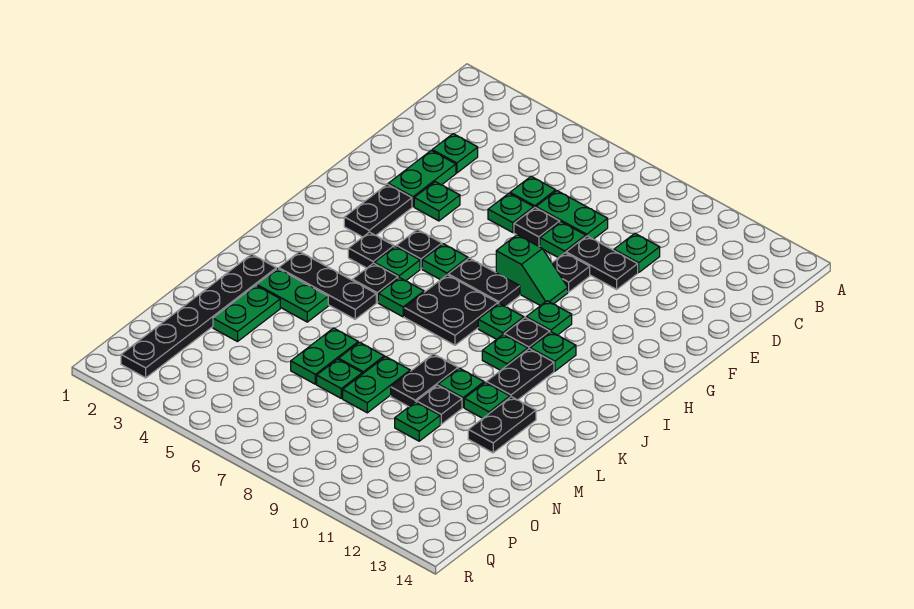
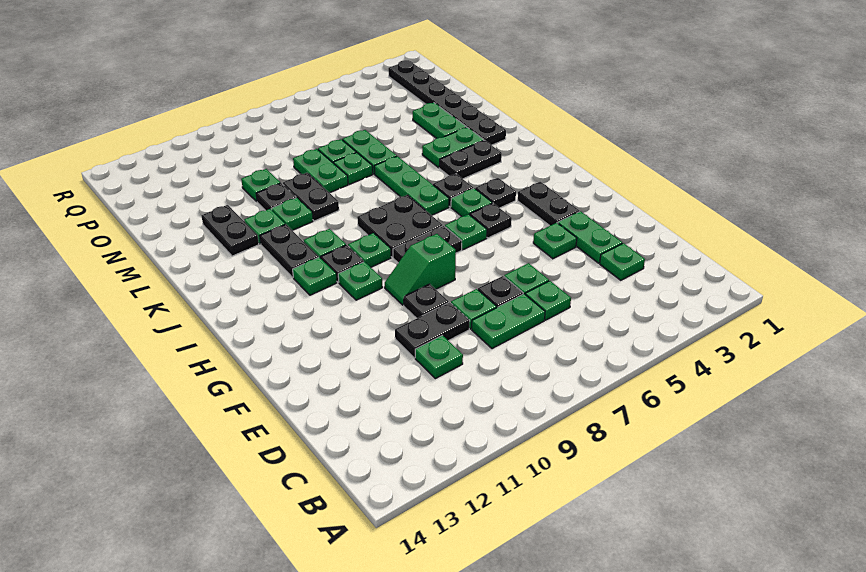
green plate J6 level 1 -> green plate J6:L6 level 1
black plate K3:K5 level 1 -> black plate K3:K4 level 1

